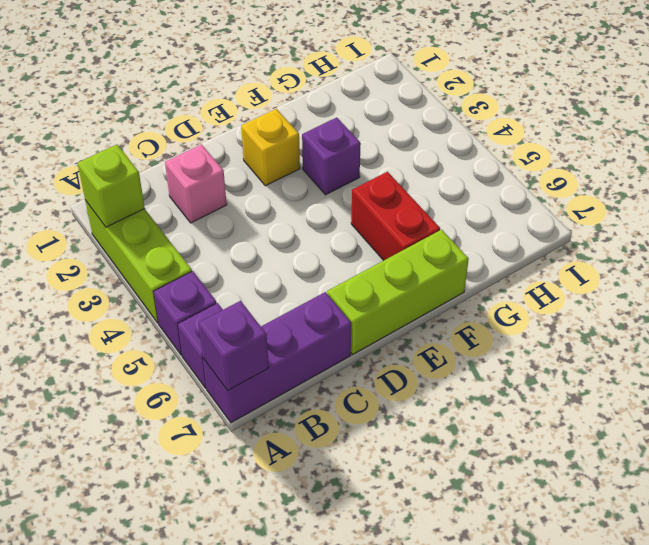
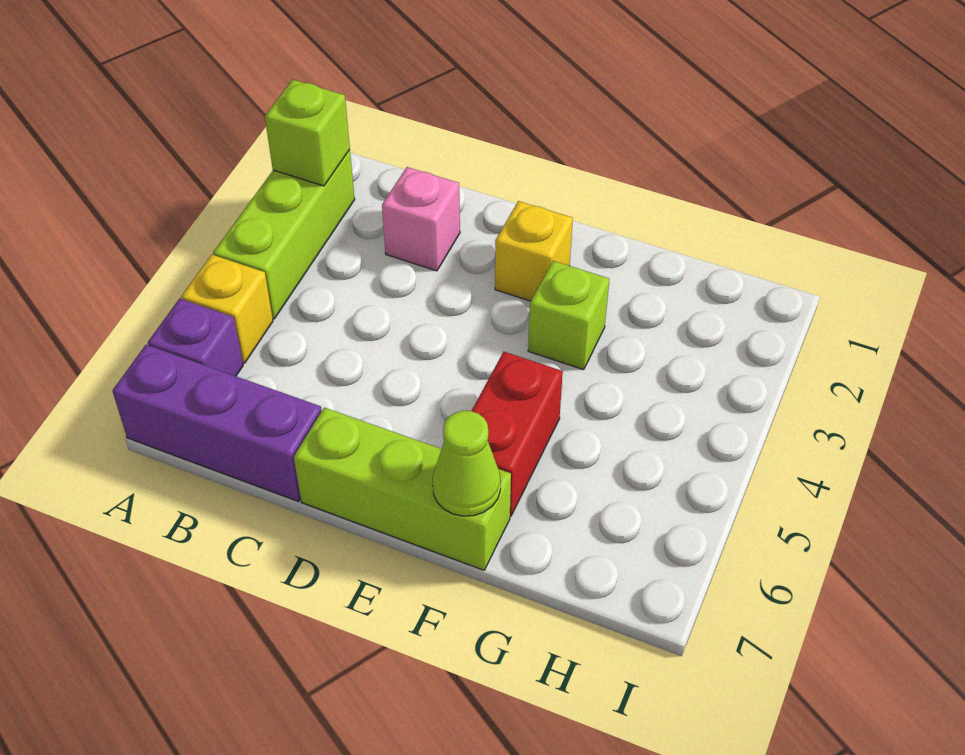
purple brick A5 level 1 -> yellow brick A5 level 1
purple brick A7 level 2 -> none
purple brick F3 level 1 -> lime brick F3 level 1
none -> lime cone F7 level 2

